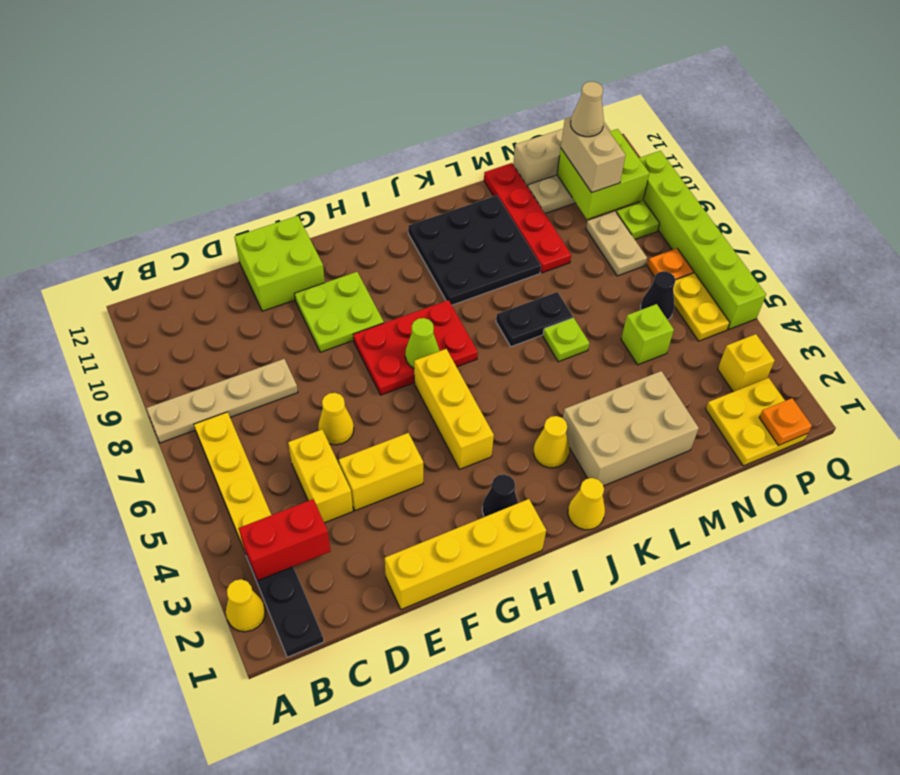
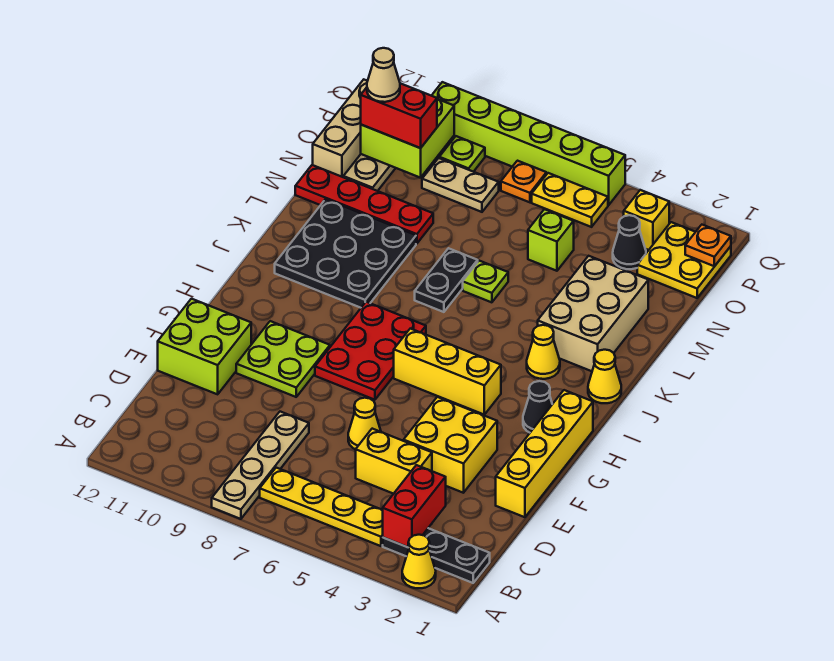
yellow brick E4:F4 level 1 -> yellow brick E3:F4 level 1
lime cone H7 level 2 -> none
black cone O6 level 1 -> black cone O3 level 1
tan brick O10:O11 level 3 -> red brick O10:O11 level 3

